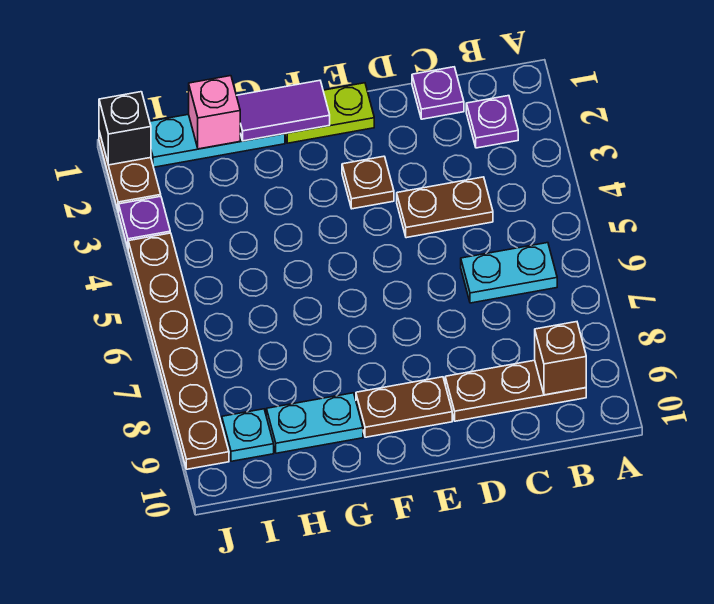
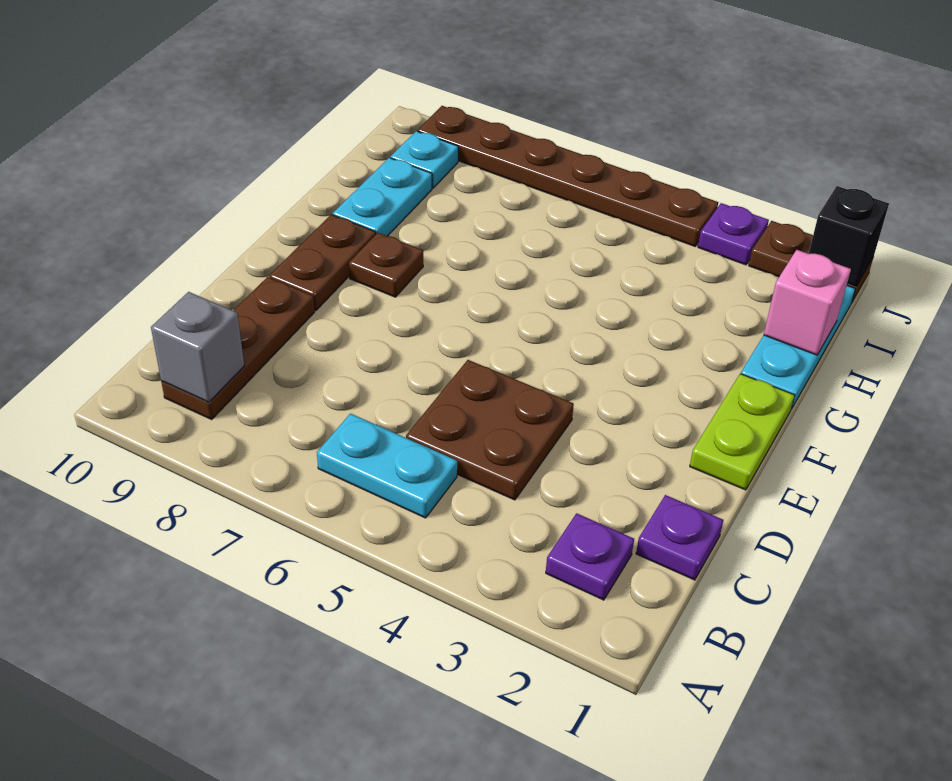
cyan plate B6:C6 level 1 -> cyan plate B5:B6 level 1
brown brick B9 level 2 -> grey brick B9 level 2
brown plate C4:D4 level 1 -> brown plate C4:D5 level 1
brown plate E3 level 1 -> brown plate F8 level 1
purple tile F1:G1 level 2 -> none

